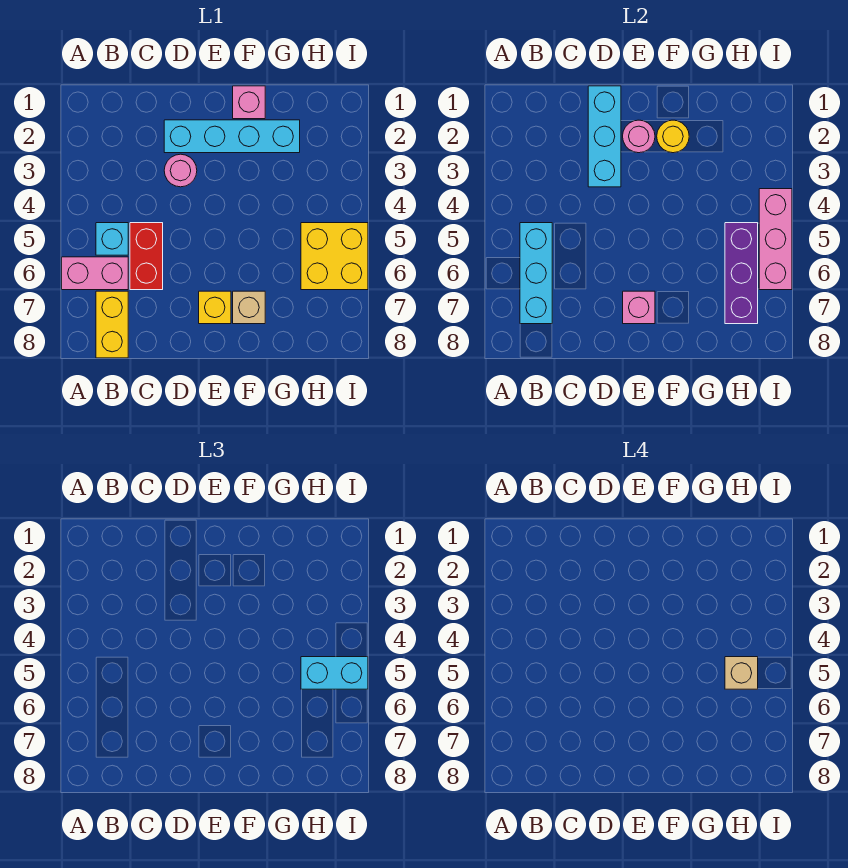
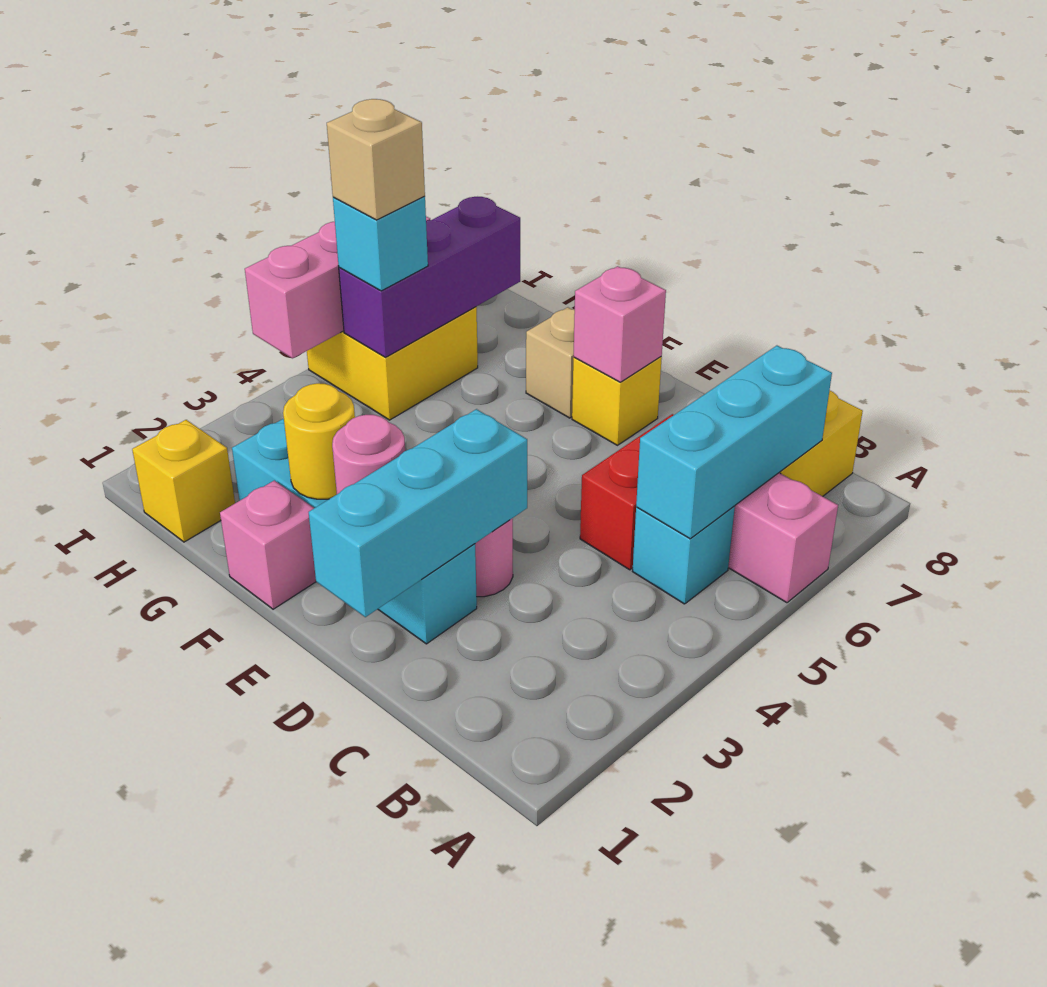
none -> yellow brick H1 level 1
cyan brick H5:I5 level 3 -> cyan brick H5 level 3

